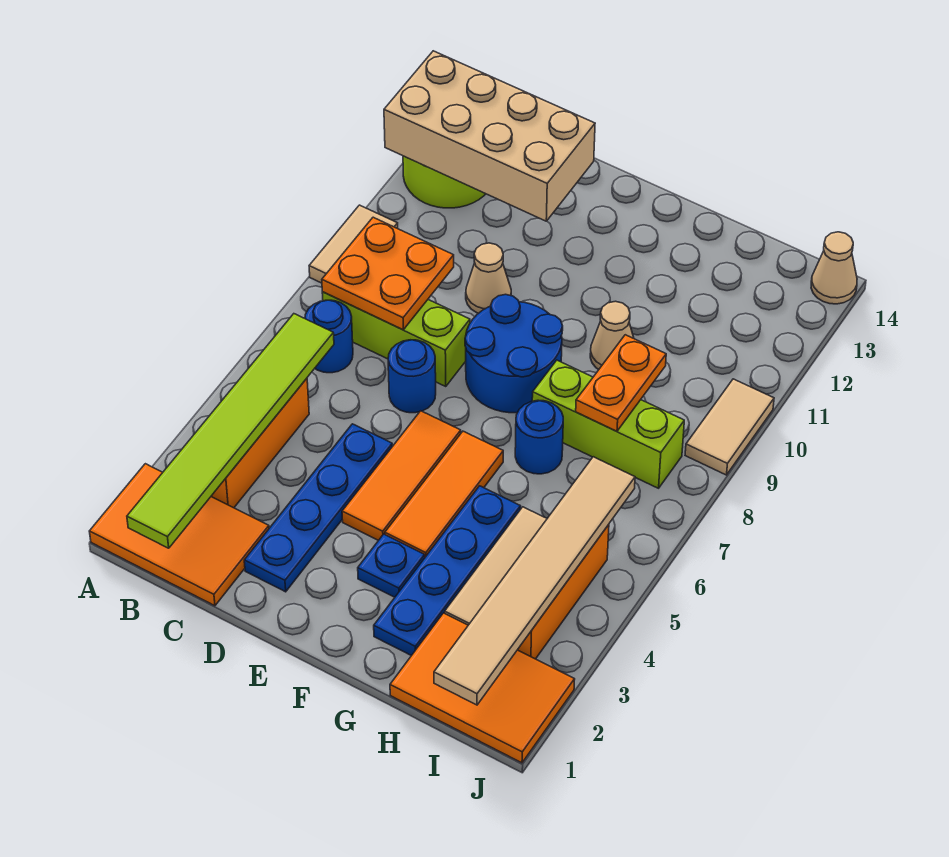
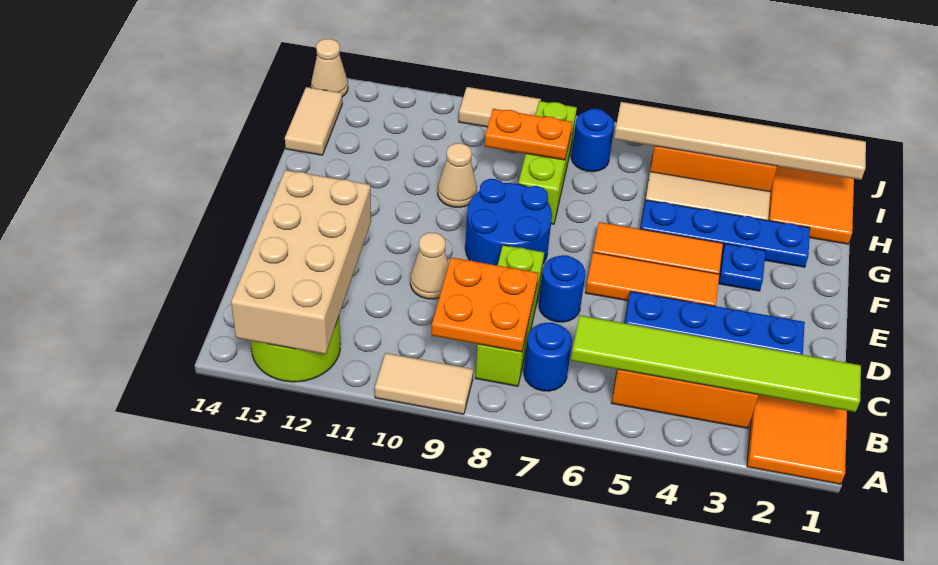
blue round brick G7 level 1 -> blue round brick I7 level 1
none -> tan tile H14:I14 level 1

